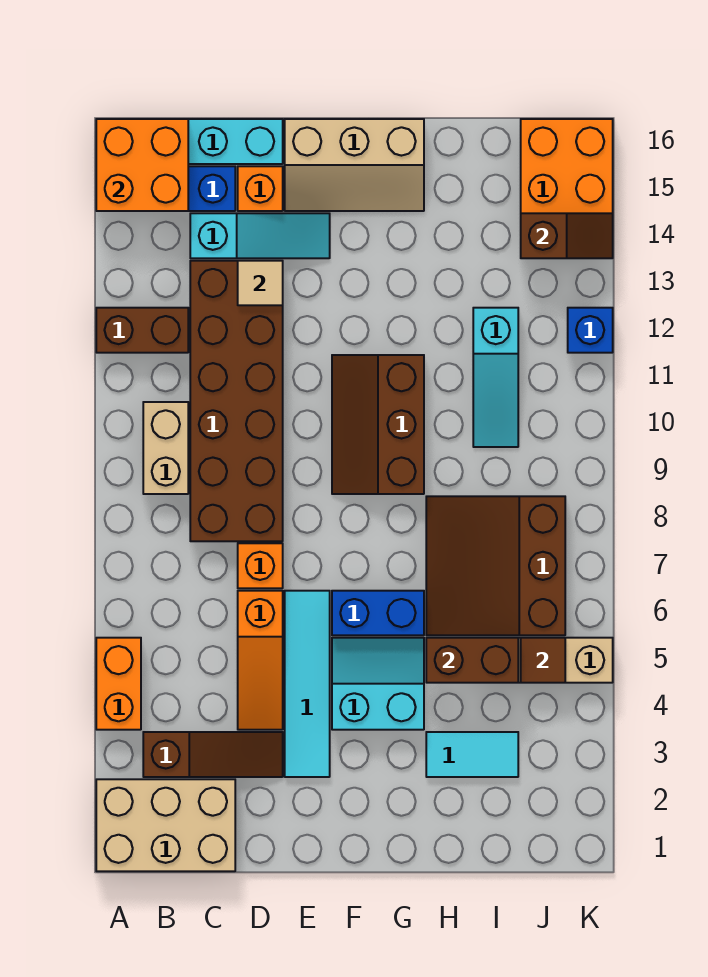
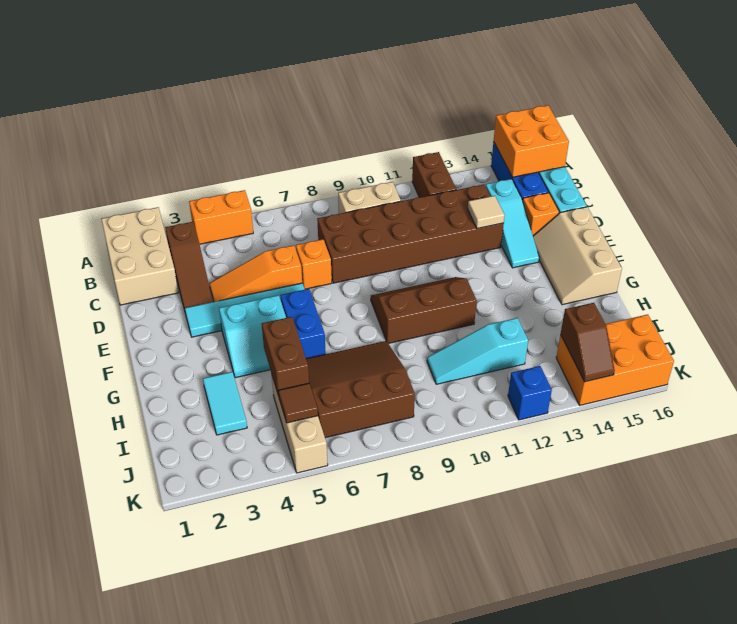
cyan slope F4:G5 level 1 top 4 -> cyan slope F4:G5 level 1 top F

